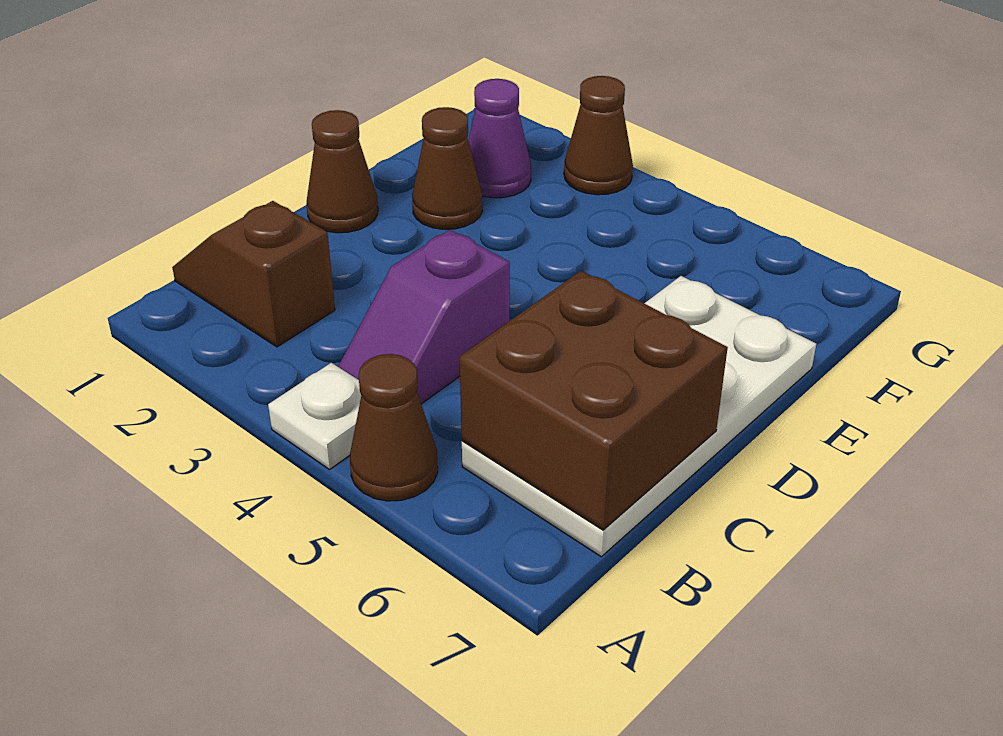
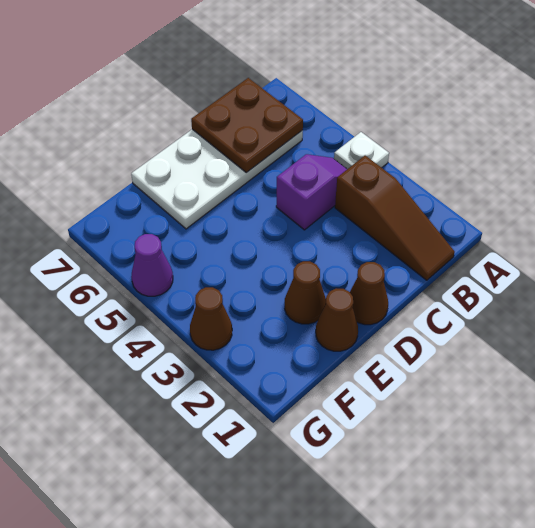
brown cone A5 level 1 -> brown cone E1 level 1
brown slope B1:B2 level 1 top 2 -> brown slope B1:B3 level 1 top 3
brown brick B6:C7 level 2 -> brown plate B6:C7 level 2
purple cone F2 level 1 -> purple cone G5 level 1

